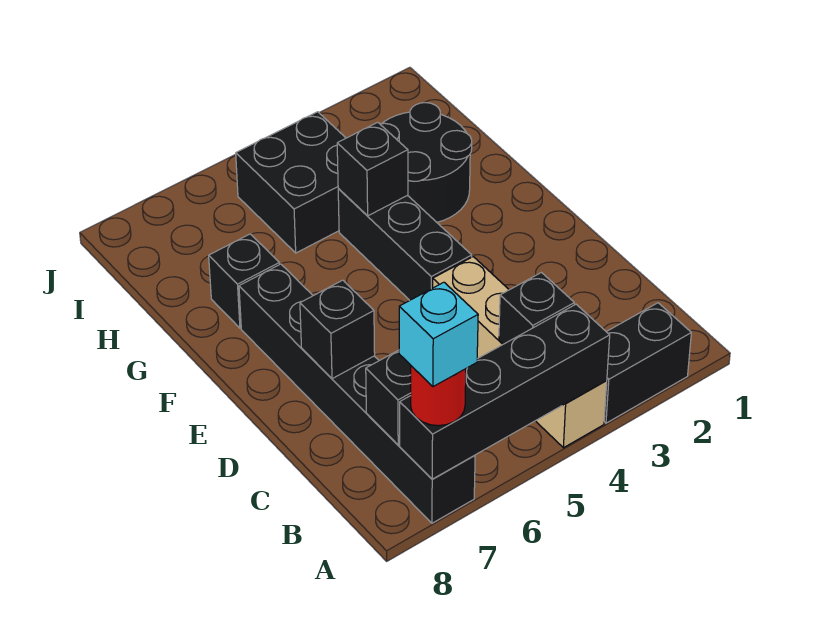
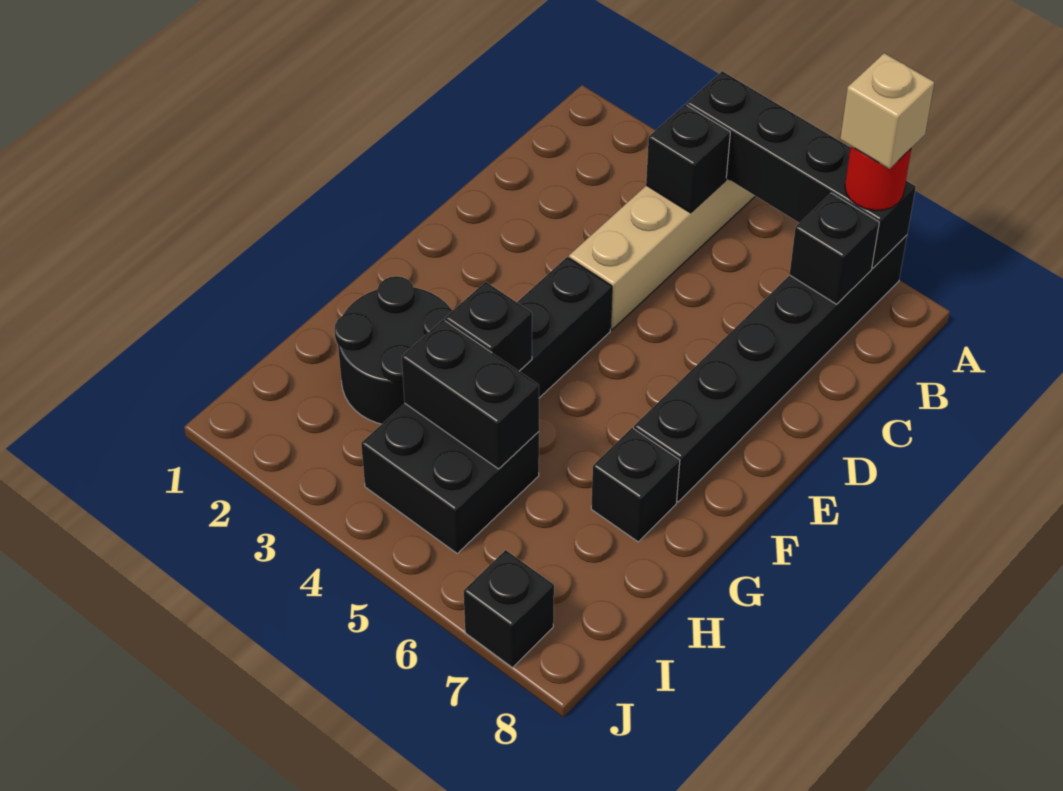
black brick A2:A3 level 1 -> black brick H4:H5 level 2
cyan brick A7 level 4 -> tan brick A7 level 4
black brick D7 level 2 -> black brick J7 level 1

